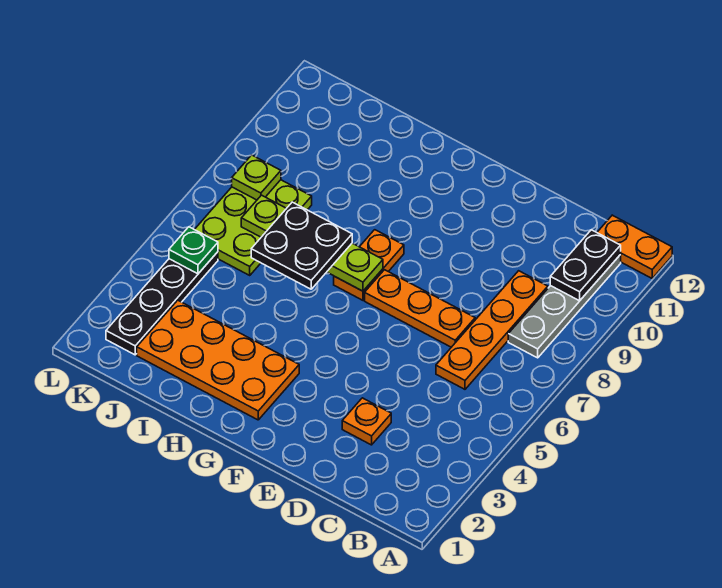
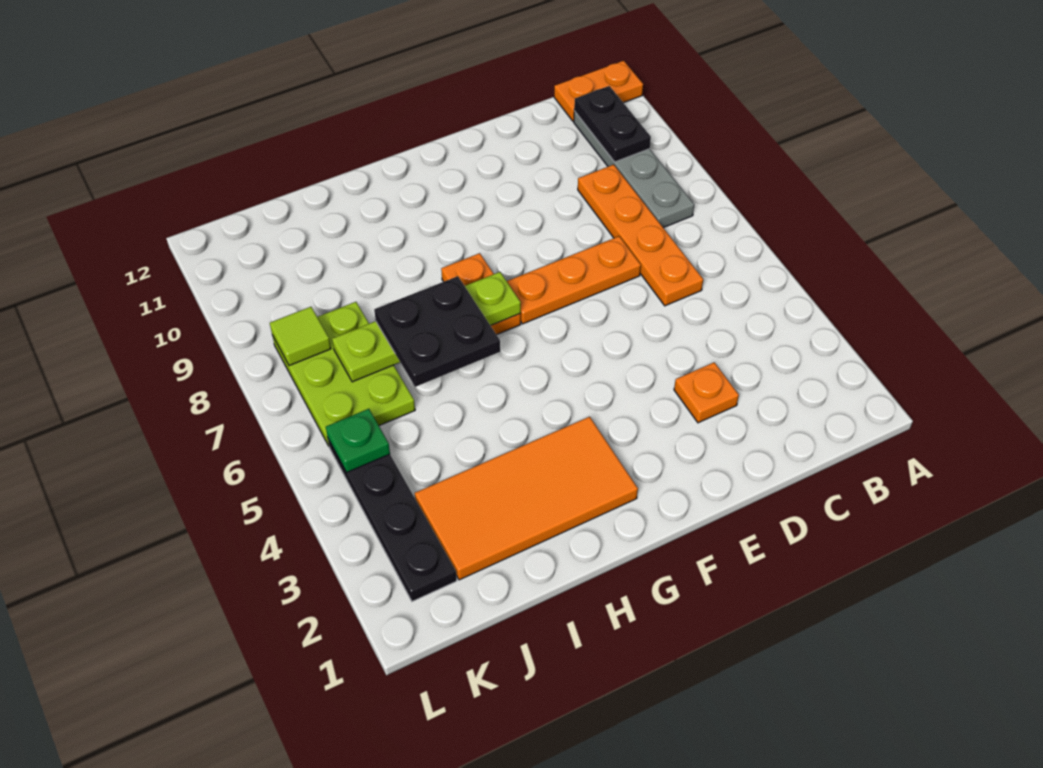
orange plate G2:J3 level 1 -> orange tile G2:J3 level 1
lime plate K8 level 2 -> lime tile K8 level 2

